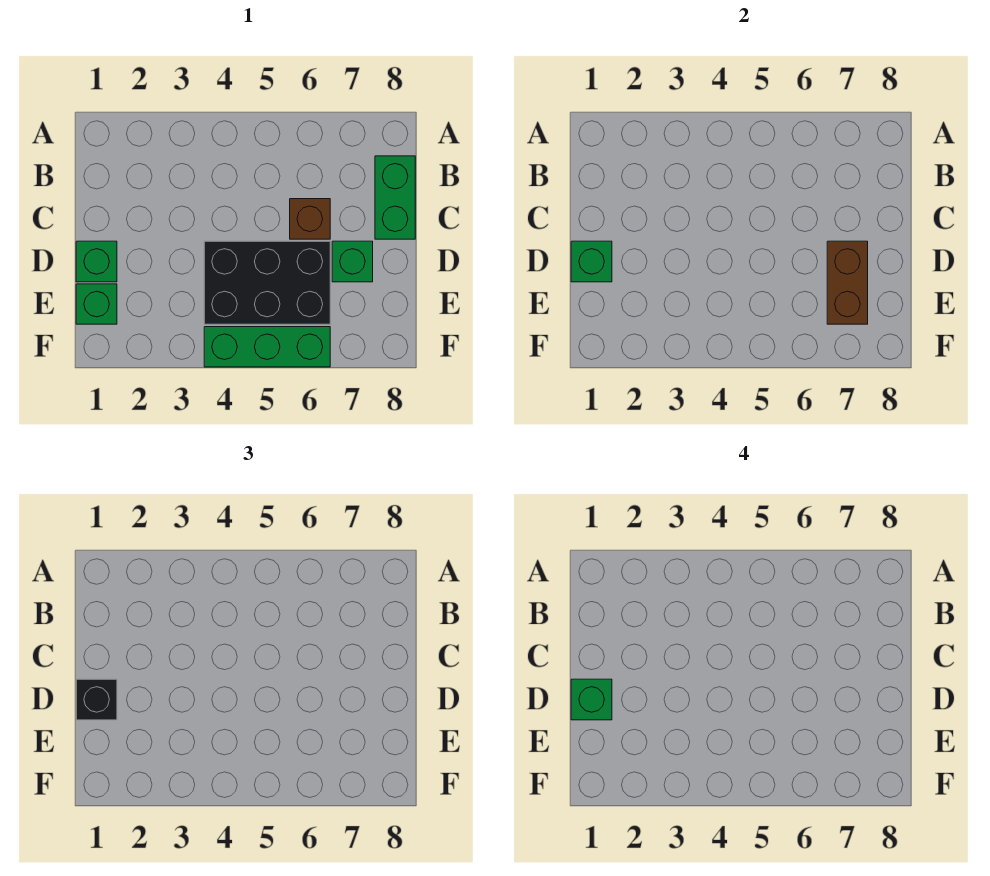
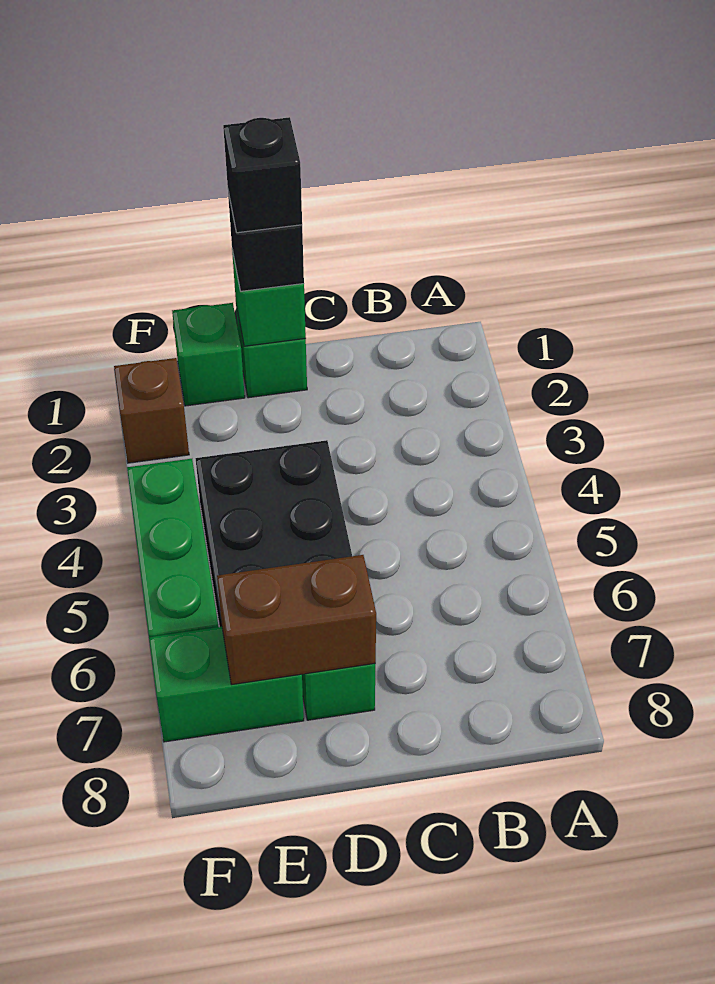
green brick B8:C8 level 1 -> green brick E7:F7 level 1
brown brick C6 level 1 -> brown brick F2 level 1
green brick D1 level 4 -> black brick D1 level 4

